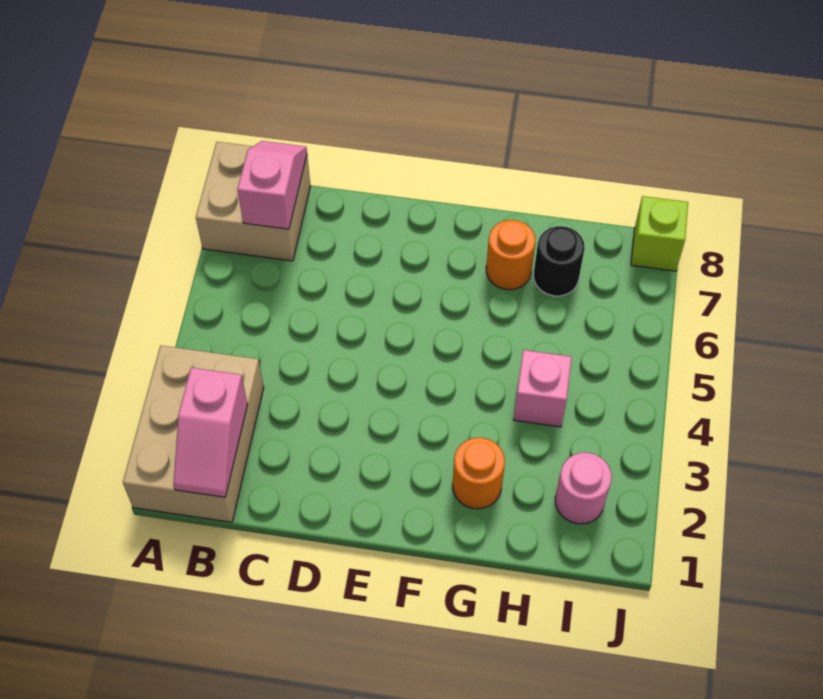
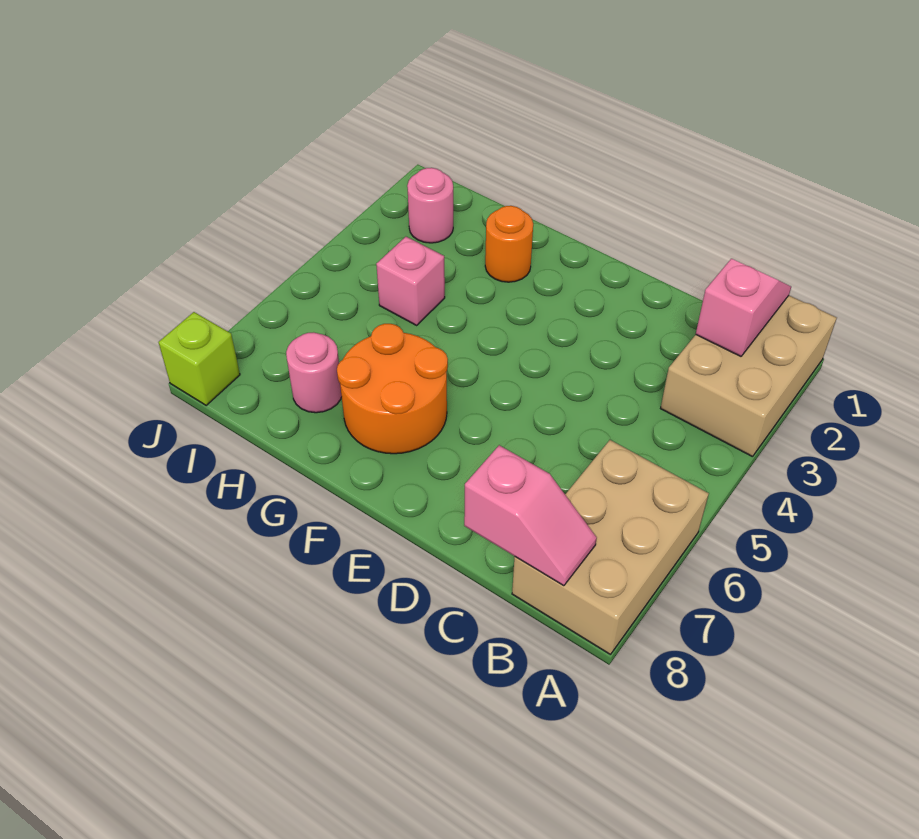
tan brick A7:B8 level 1 -> tan brick A6:B8 level 1
pink slope B7:B8 level 2 top 7 -> pink slope B8:C8 level 2 top C
orange round brick G7 level 1 -> orange round brick F6:G7 level 1
black round brick H7 level 1 -> pink round brick H7 level 1

